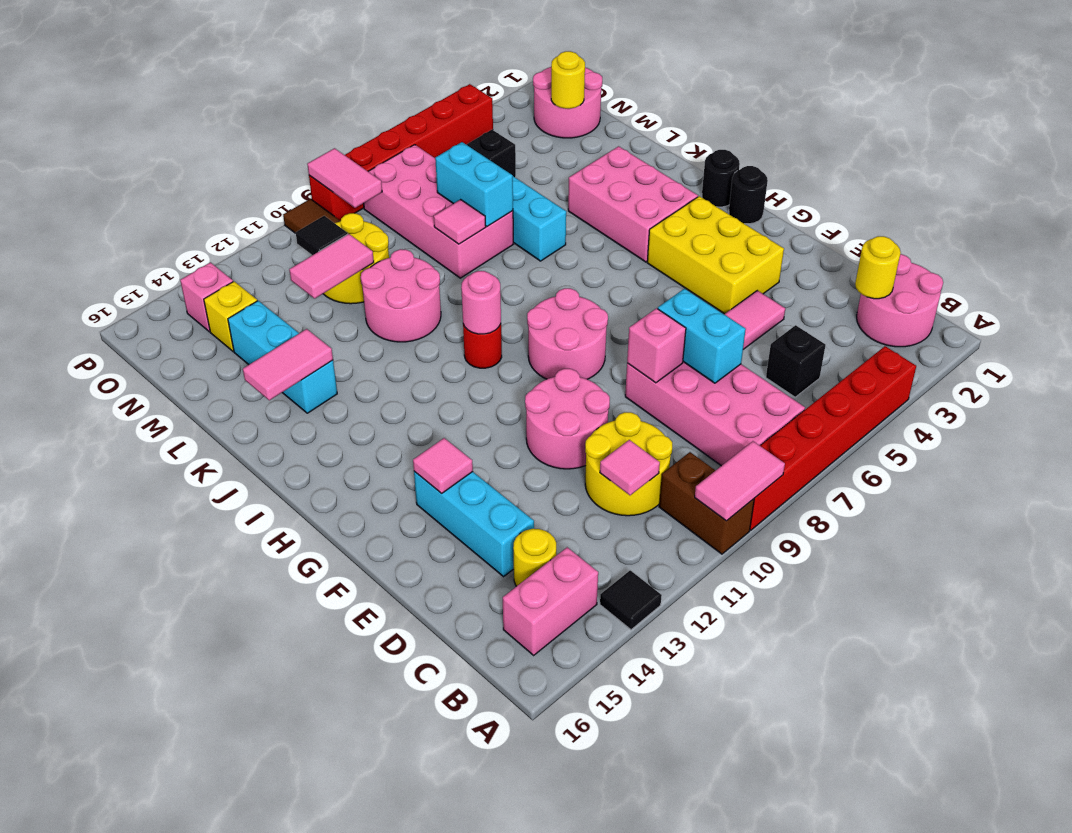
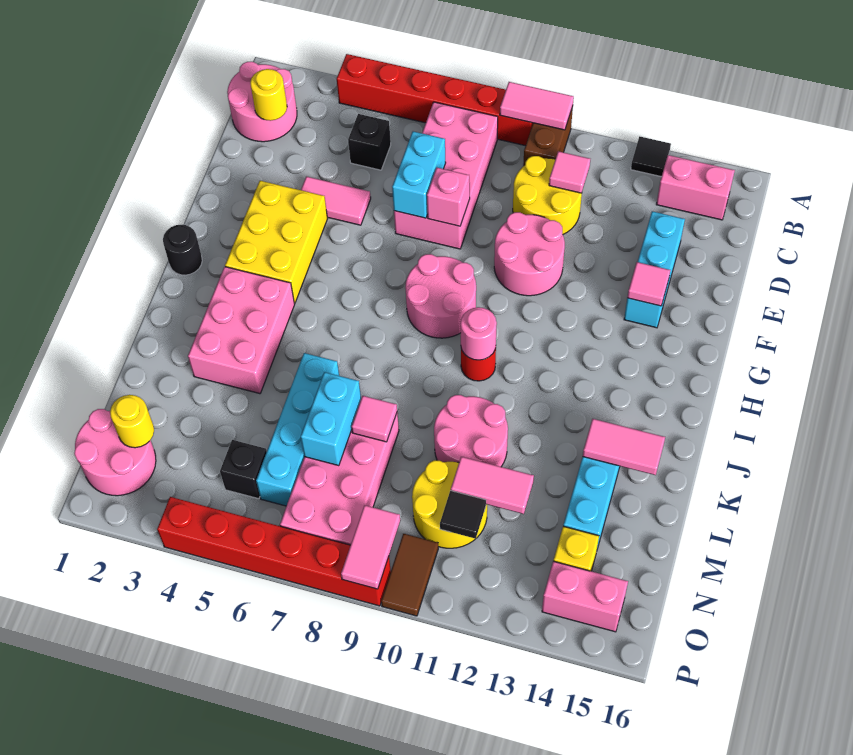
yellow round brick C14 level 1 -> none
black round brick I1 level 1 -> none
pink brick O14 level 1 -> pink brick O14:O15 level 1

